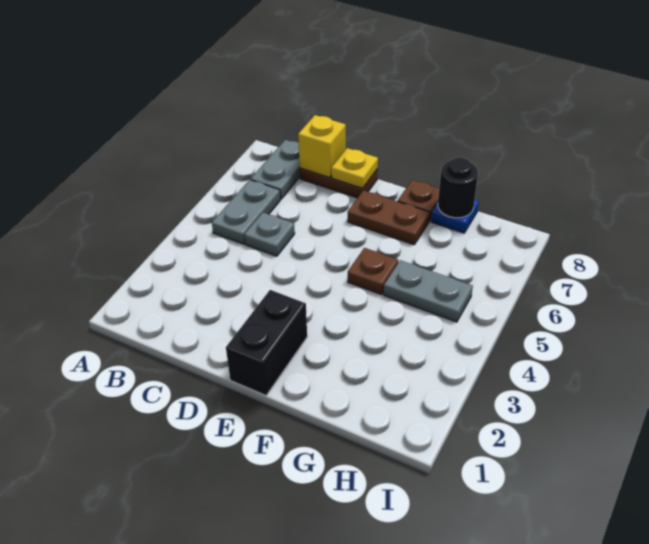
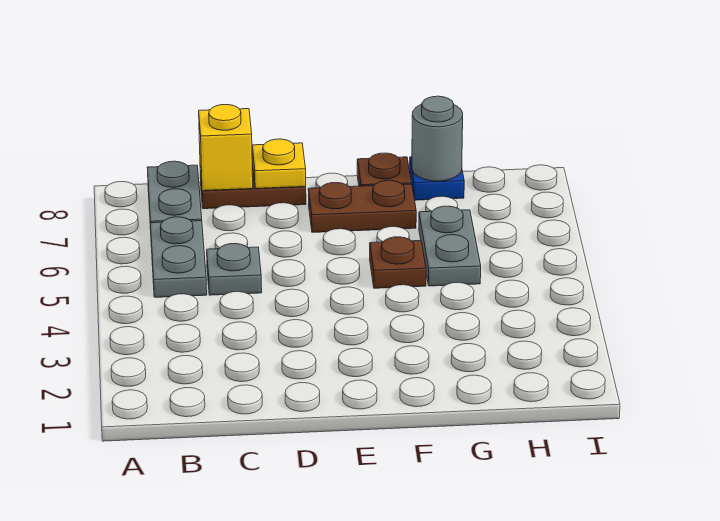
black brick E1:E2 level 1 -> none
grey plate G5:H5 level 1 -> grey plate G5:G6 level 1
black round brick G8 level 2 -> grey round brick G8 level 2

